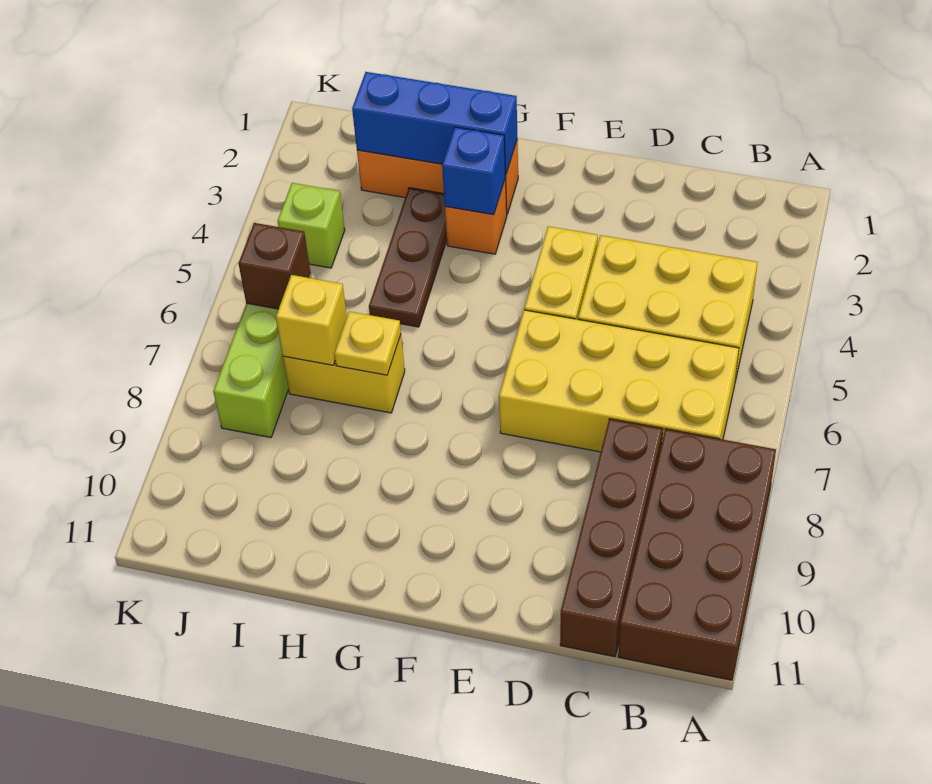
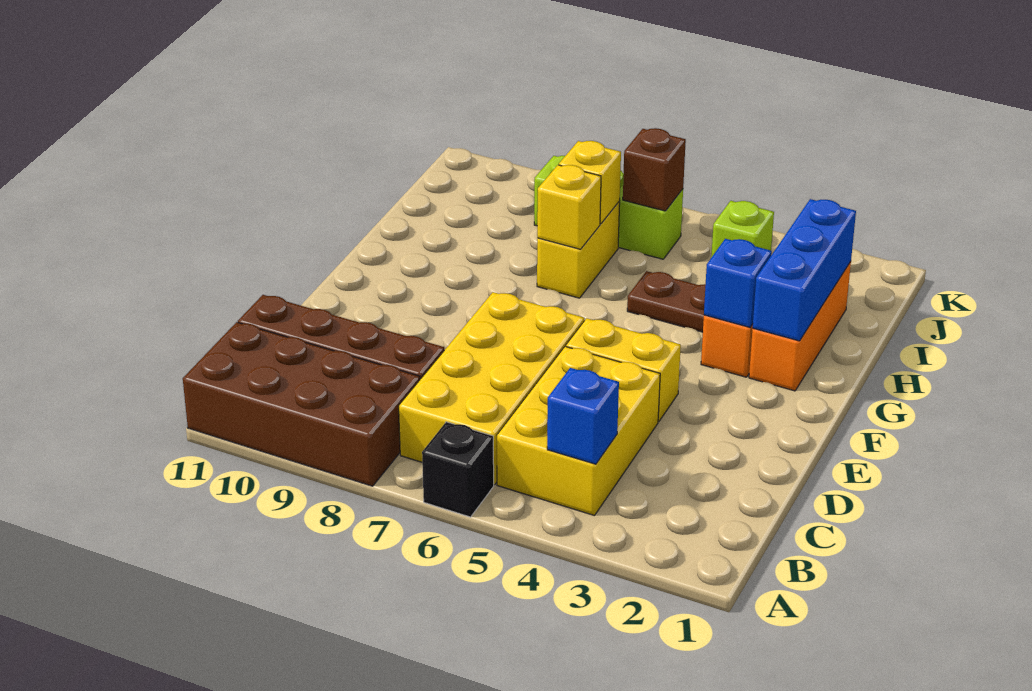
none -> black brick A6 level 1
none -> blue brick B4 level 2
yellow plate H7 level 2 -> yellow brick H7 level 2

